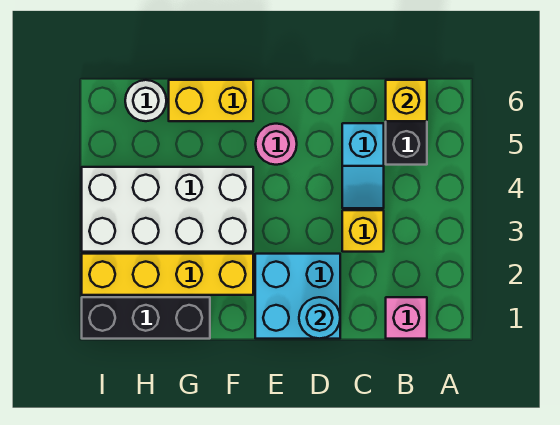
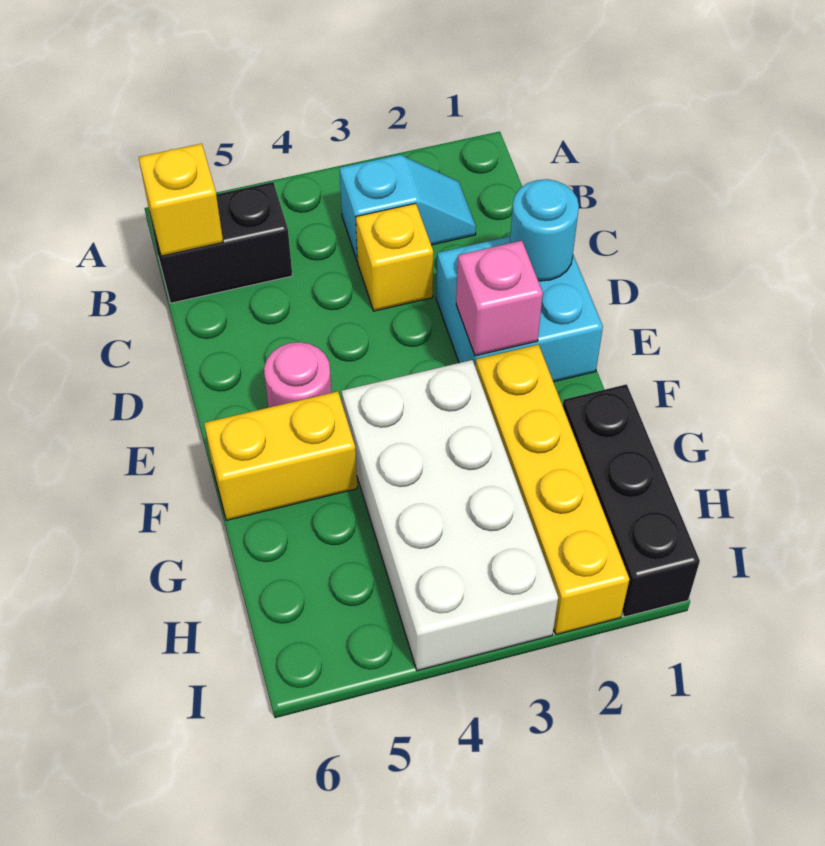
pink brick B1 level 1 -> pink brick E2 level 2
cyan slope C4:C5 level 1 top 5 -> cyan slope B2:B3 level 1 top 3
yellow brick F6:G6 level 1 -> yellow brick F5:F6 level 1
white round brick H6 level 1 -> none

